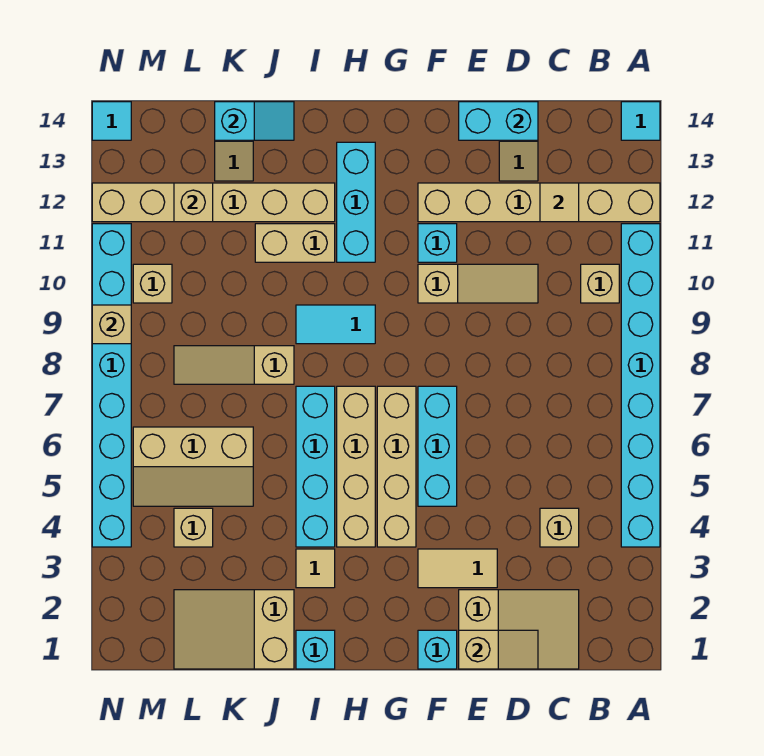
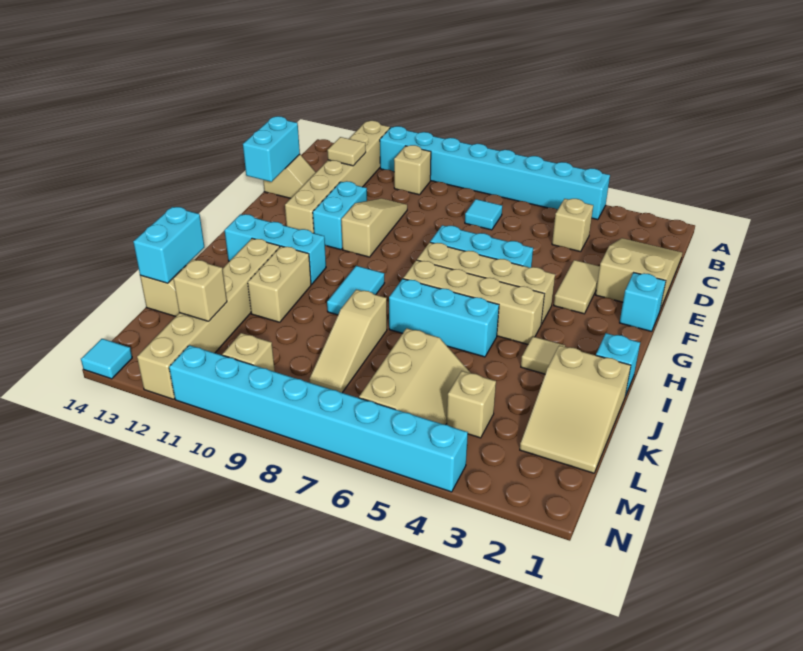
cyan tile A14 level 1 -> cyan tile C7 level 1
tan slope D1:E1 level 2 top E -> none
cyan brick F11 level 1 -> cyan brick E11:F11 level 1
cyan brick I4:I7 level 1 -> cyan brick I5:I7 level 1
cyan slope J14:K14 level 2 top K -> cyan brick J14:K14 level 2
tan brick N9 level 2 -> none

